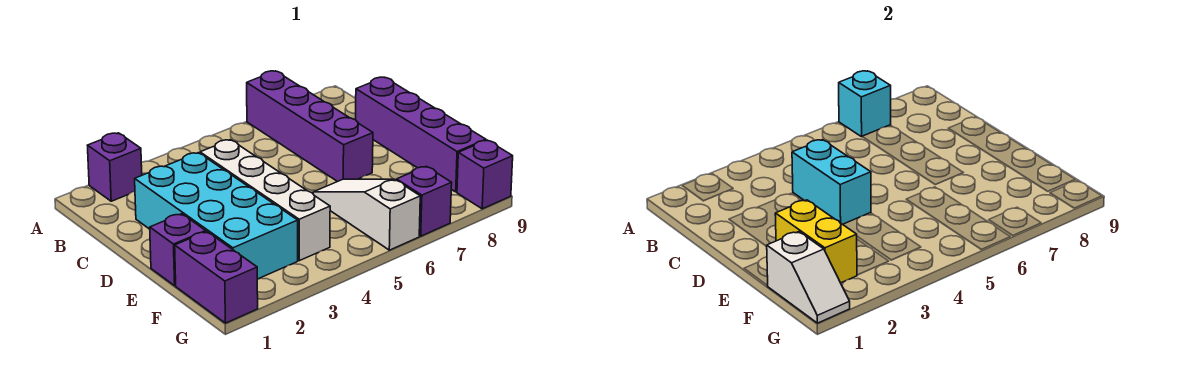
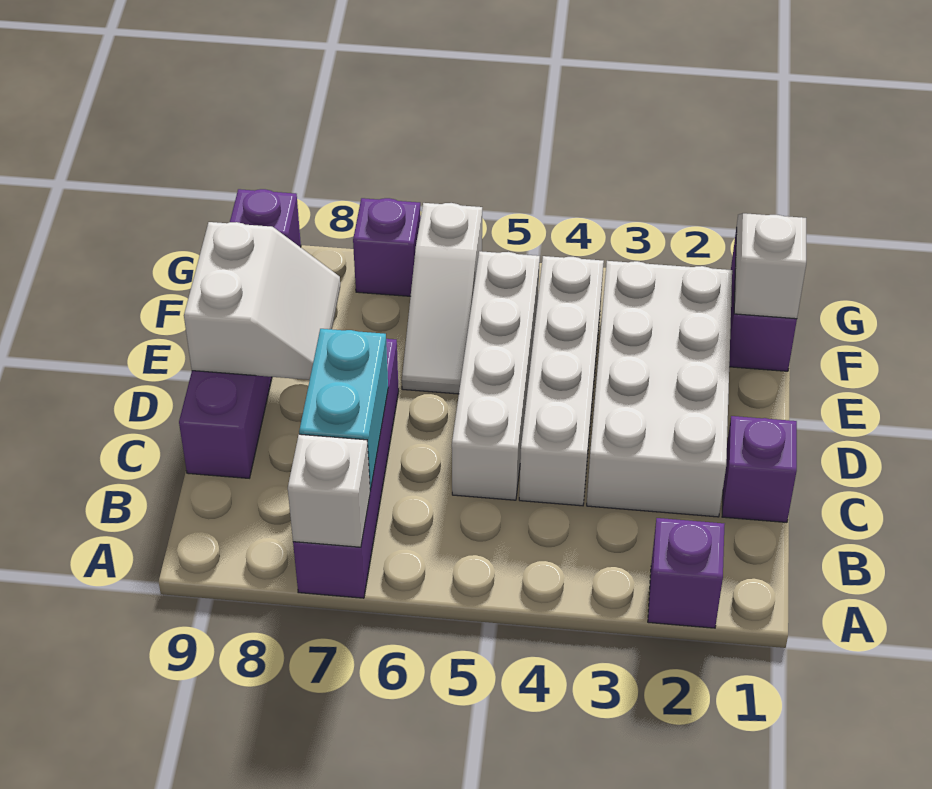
cyan brick A7 level 2 -> white brick A7 level 2
cyan brick C2:F3 level 1 -> white brick C2:F3 level 1
cyan brick C4:D4 level 2 -> cyan brick B7:C7 level 2
none -> white brick C5:F5 level 1
none -> white slope D8:E9 level 2 top 9
purple brick E1 level 1 -> purple brick C1 level 1
yellow brick E2:F2 level 2 -> none

